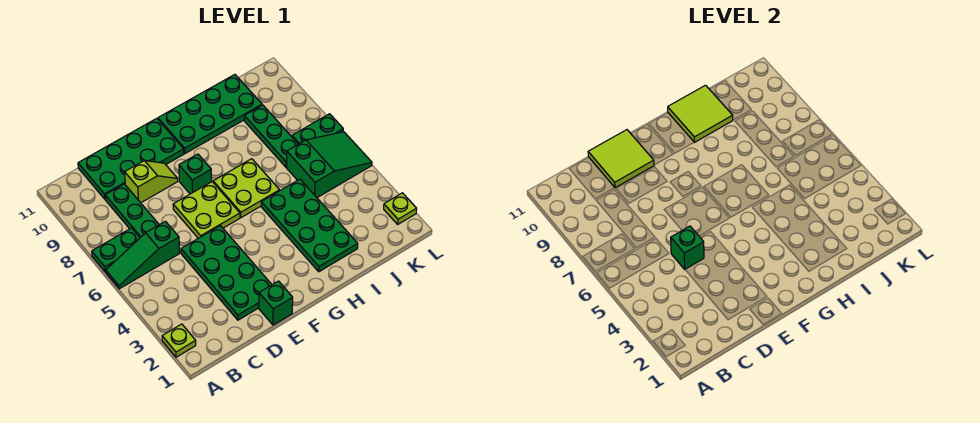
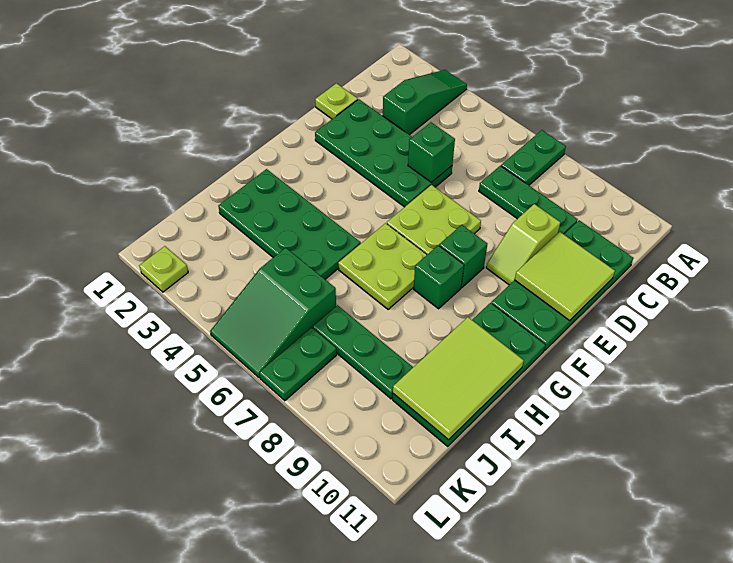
lime plate A2 level 1 -> lime plate D1 level 1
green slope A6:C6 level 1 top C -> green slope A3:C3 level 1 top C
green brick E1 level 1 -> green brick G8 level 1
lime tile H10:I11 level 2 -> lime tile H10:J11 level 2

